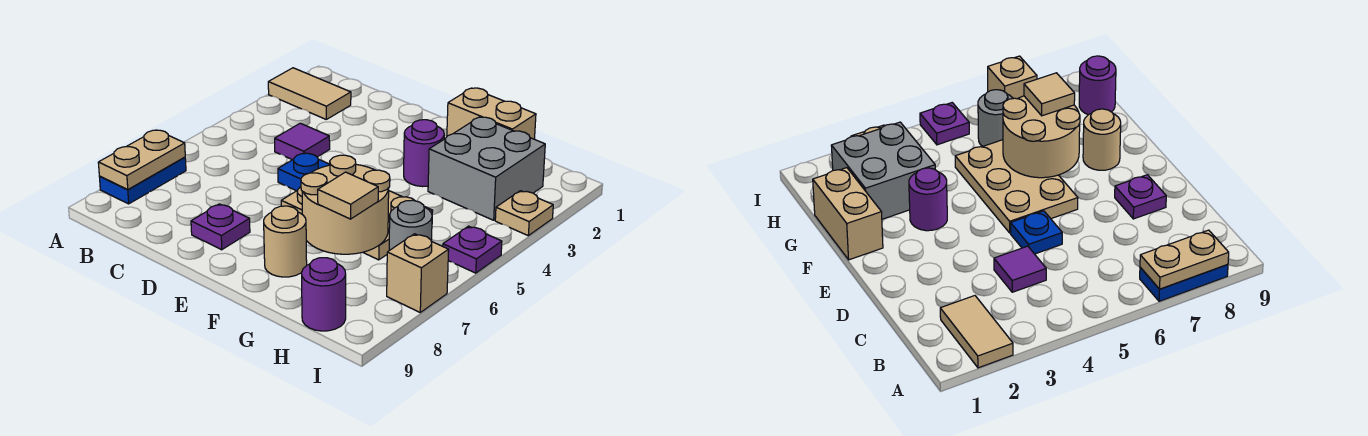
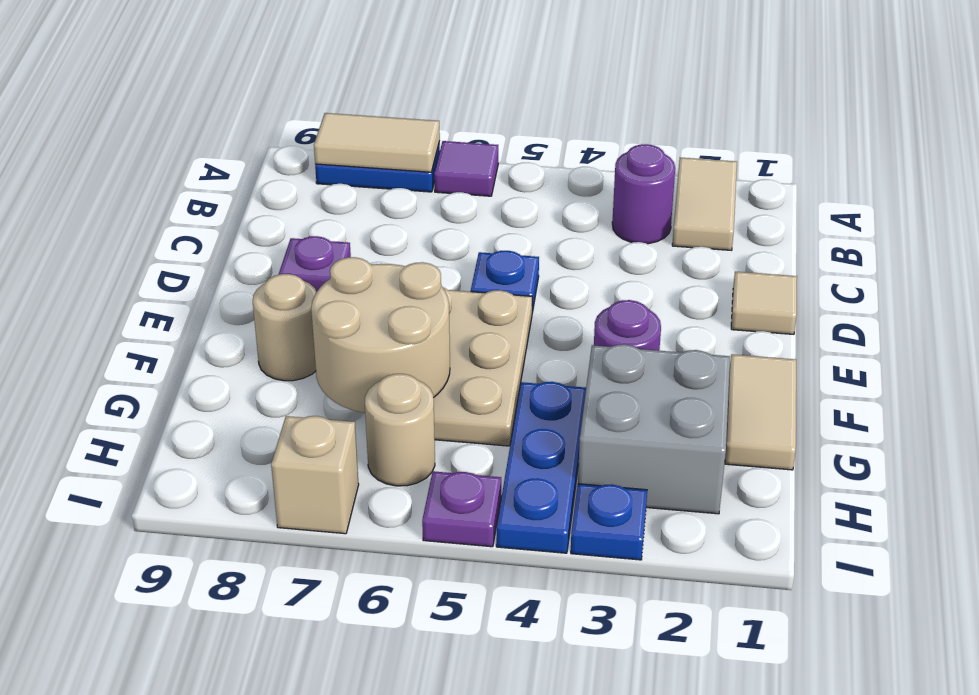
tan plate A7:A8 level 2 -> tan tile A7:A8 level 2
purple tile C4 level 1 -> purple tile A6 level 1
tan brick F1:G1 level 1 -> tan tile F1:G1 level 1
none -> blue plate G4:I4 level 1
tan tile G7 level 3 -> tan tile D1 level 1
grey round brick H6 level 1 -> tan round brick H6 level 1
purple round brick H9 level 1 -> purple round brick B3 level 1
tan plate I3 level 1 -> blue plate I3 level 1

